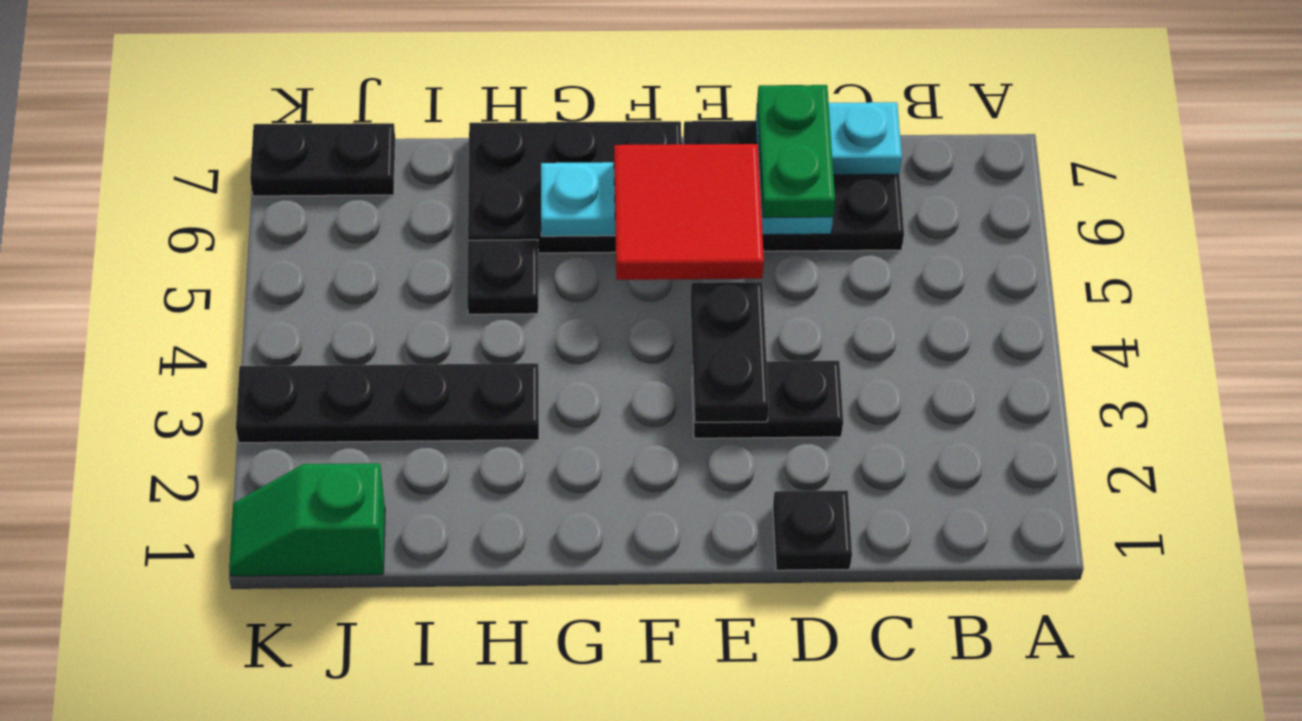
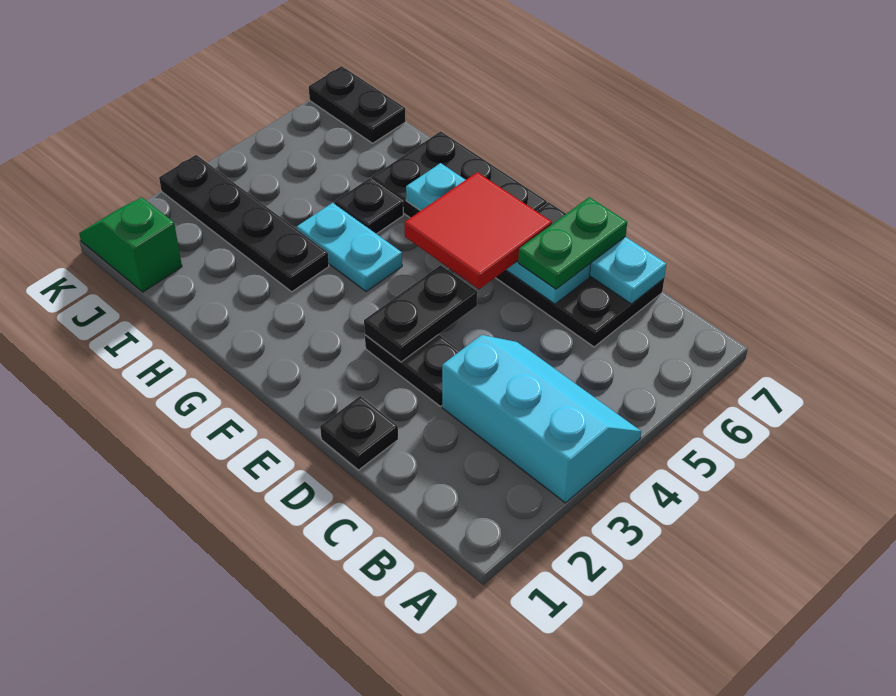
none -> cyan slope A3:C4 level 1 top 3
none -> cyan plate G4:H4 level 1

